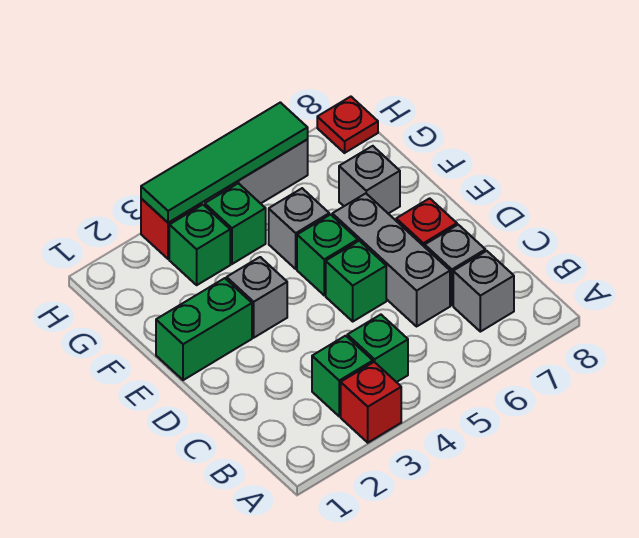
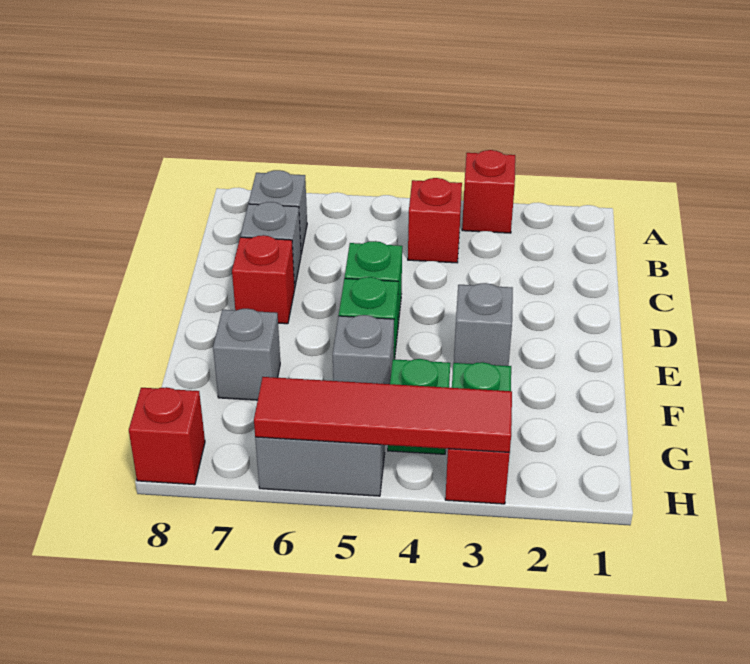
green brick B3 level 1 -> none
green brick B4 level 1 -> red brick B4 level 1
grey brick C6:E6 level 1 -> none
green brick E1:E2 level 1 -> none
green tile H3:H6 level 2 -> red tile H3:H6 level 2
red plate H8 level 1 -> red brick H8 level 1

